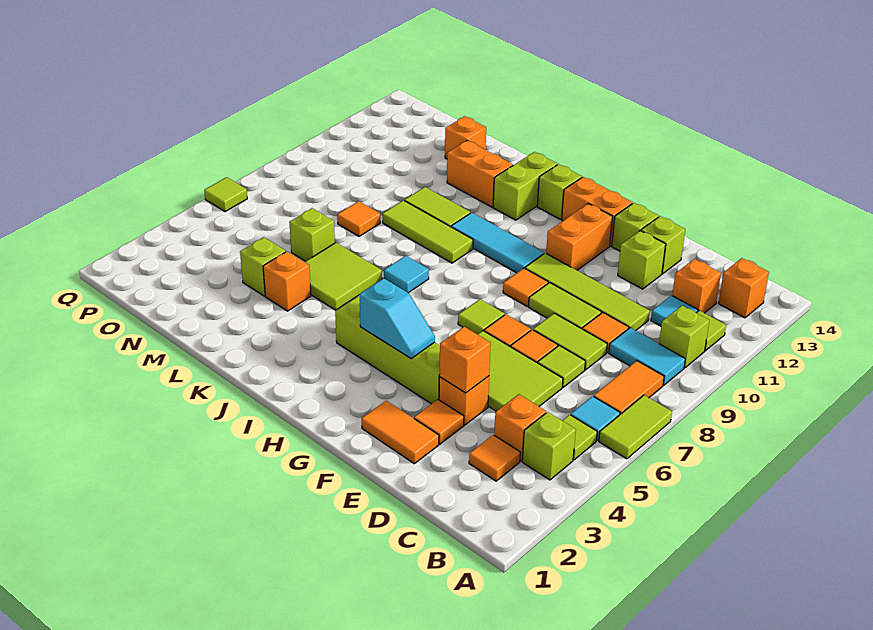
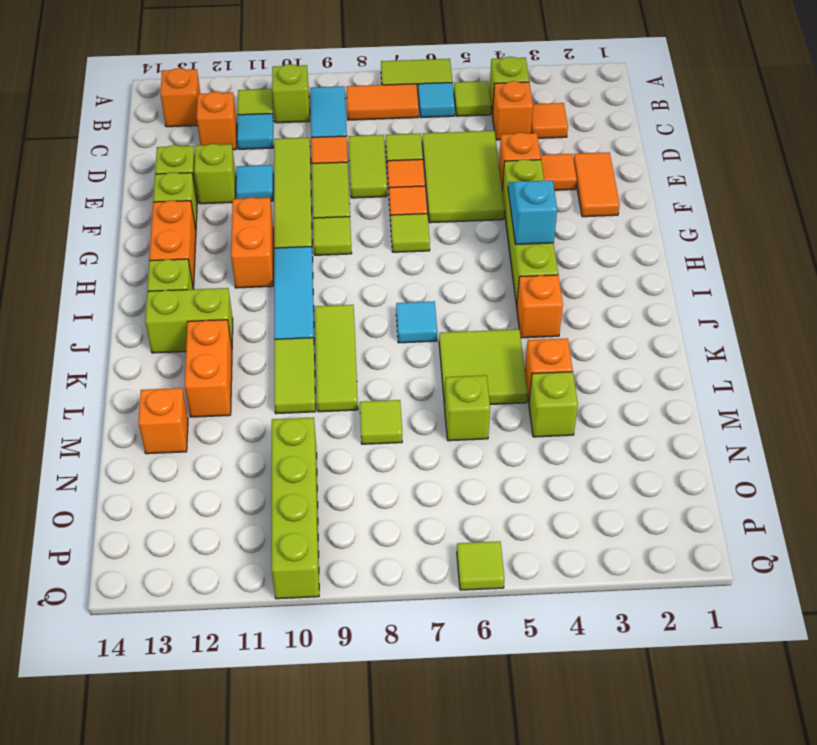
orange brick E4 level 2 -> orange brick J4 level 1
none -> cyan tile E11 level 1
orange tile G9 level 1 -> lime tile G9 level 1
orange brick G11:G12 level 1 -> orange brick G11:H11 level 1
orange tile M8 level 1 -> lime tile M8 level 1
none -> lime brick N10:Q10 level 1

